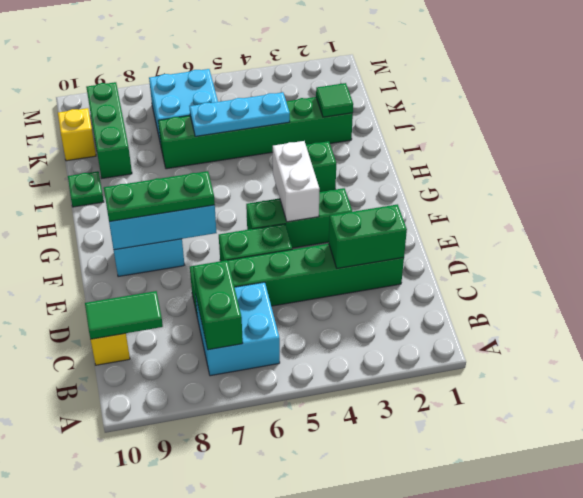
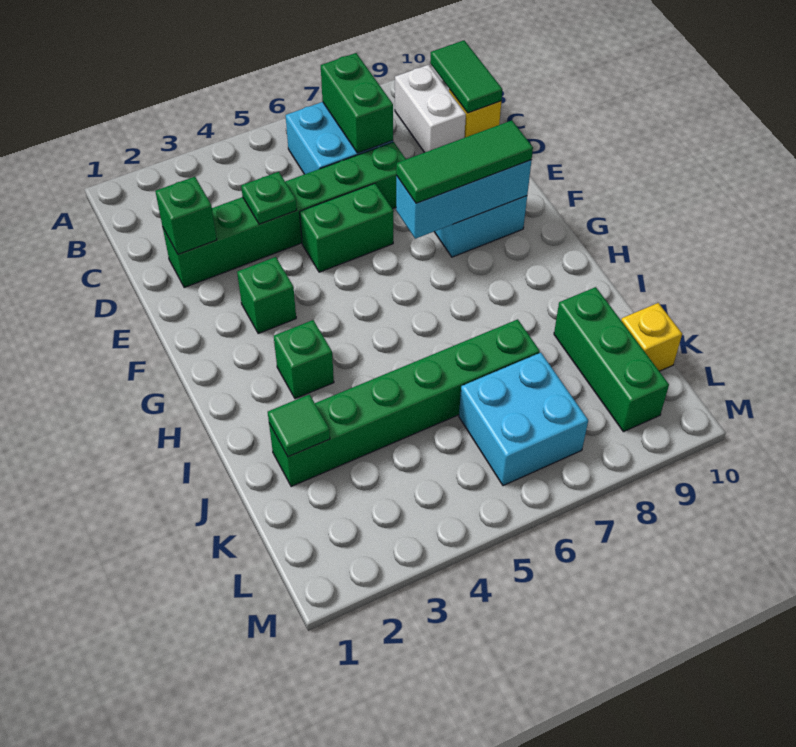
green tile C9:C10 level 2 -> green tile B10:C10 level 2
green brick D2:D3 level 2 -> green brick D2 level 2
green brick F3:F5 level 1 -> green brick F3 level 1
white brick F4:G4 level 2 -> white brick B9:C9 level 1
green plate F7:F9 level 3 -> green tile F7:F9 level 3
green plate I10 level 1 -> green plate D4 level 2
cyan plate J4:J6 level 2 -> none

